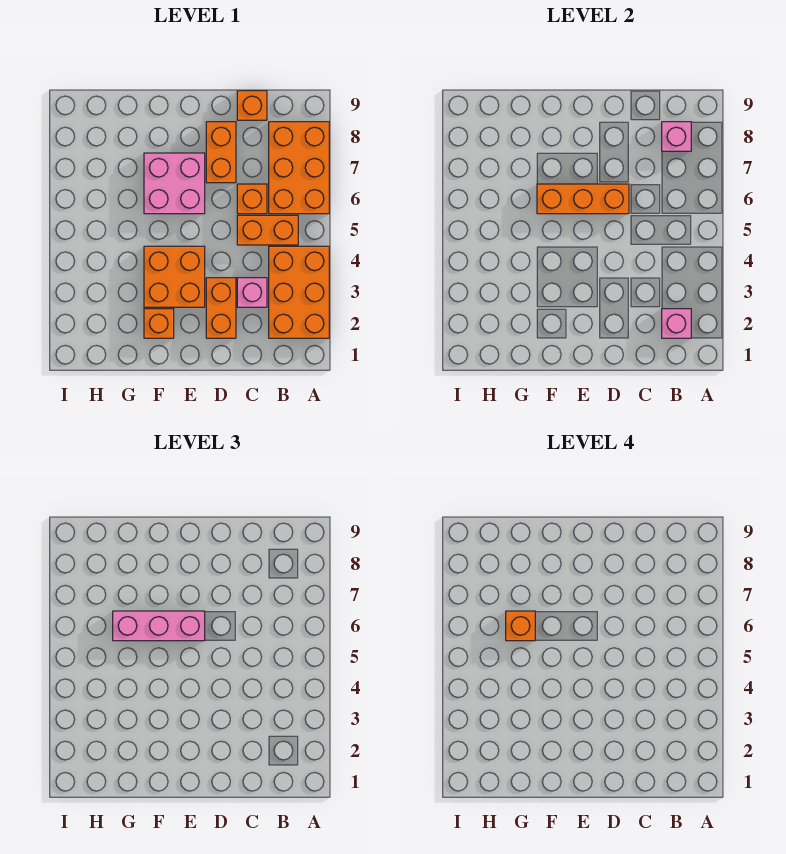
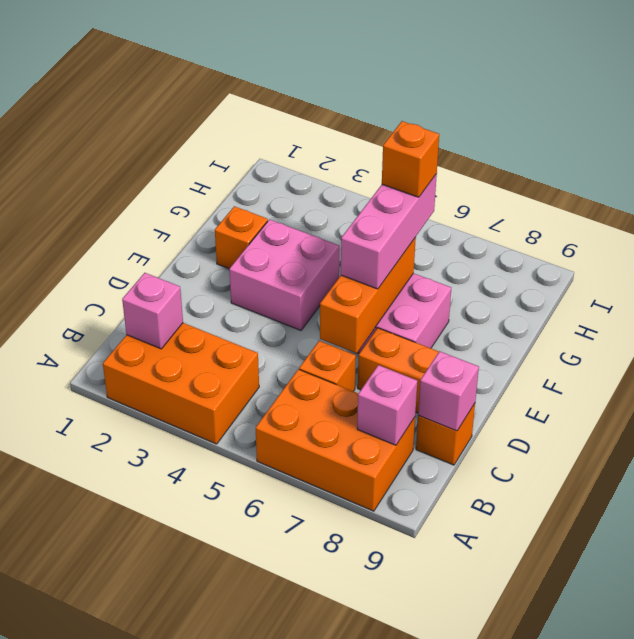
orange brick B5:C5 level 1 -> none
pink brick C3 level 1 -> pink brick C9 level 2
orange brick D2:D3 level 1 -> none
orange brick E3:F4 level 1 -> pink brick E3:F4 level 1

